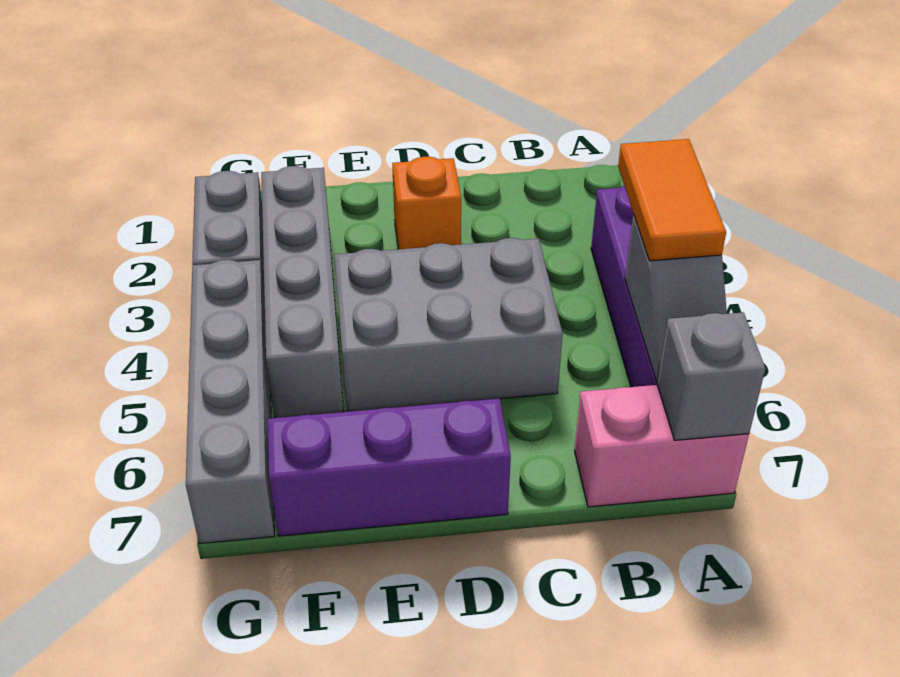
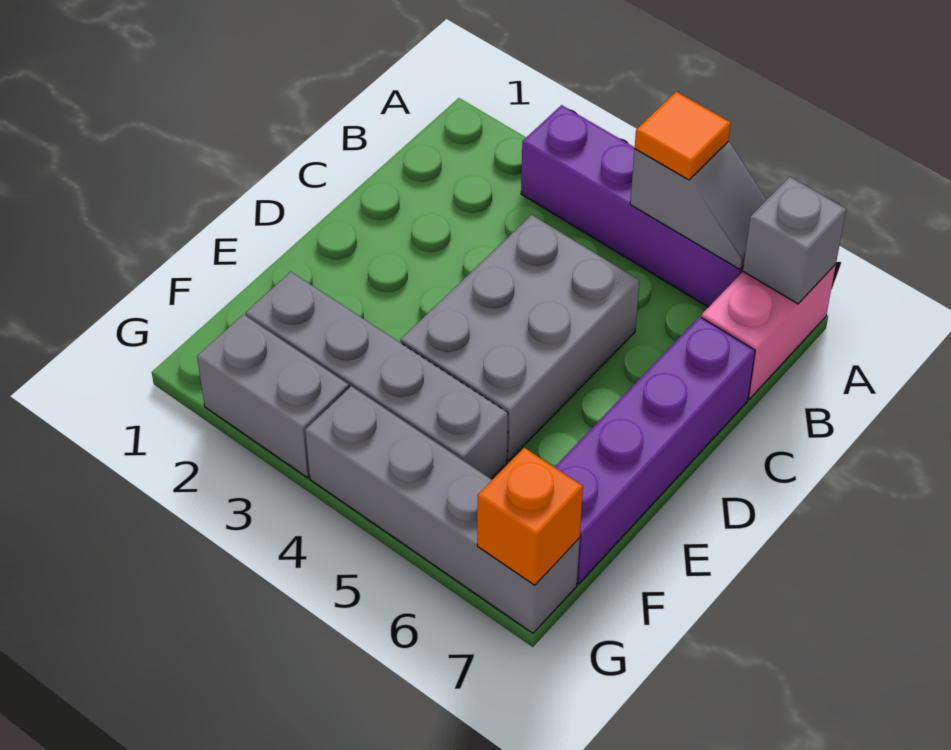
orange tile A4:A5 level 3 -> orange tile A5 level 3
orange brick D2 level 1 -> orange brick G7 level 2
purple brick D7:F7 level 1 -> purple brick C7:F7 level 1

